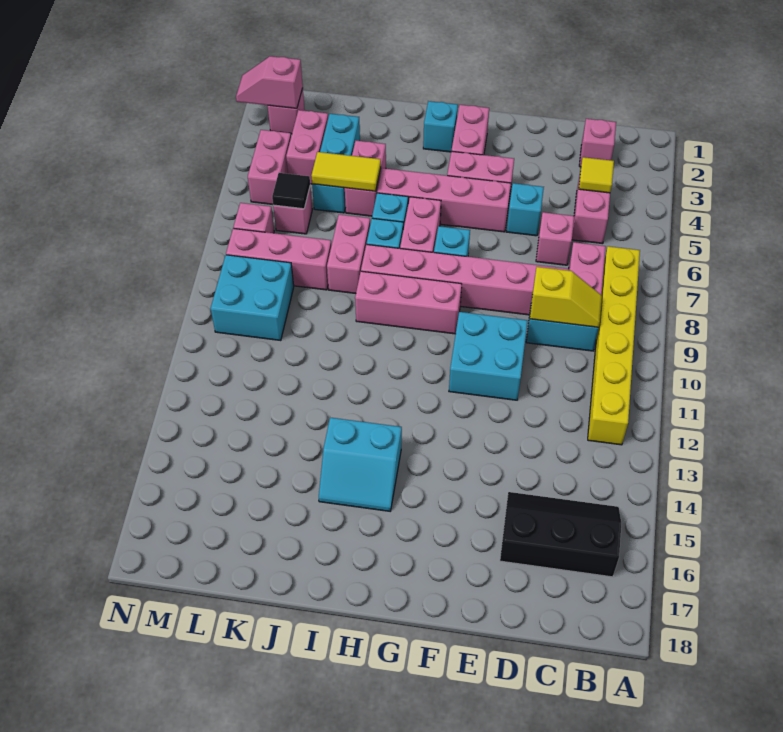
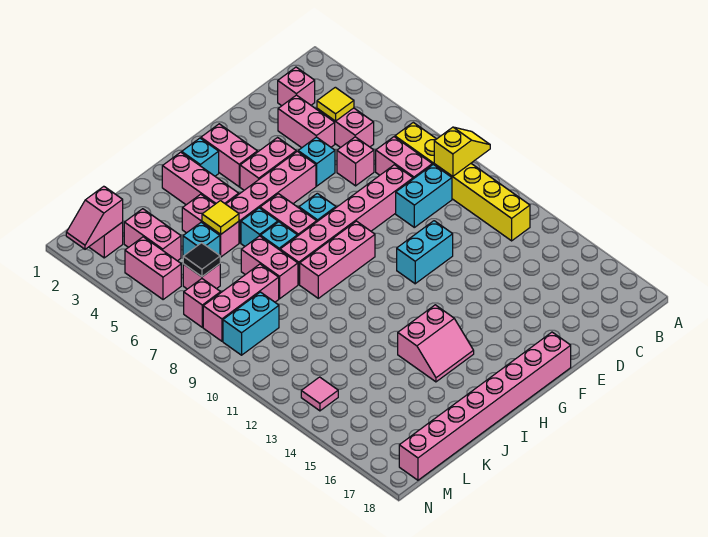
black slope B15:D16 level 1 top 16 -> none
yellow slope C9:D9 level 2 top D -> yellow slope A9:B9 level 2 top B
none -> pink brick D3:D4 level 1
cyan brick E10:F11 level 1 -> cyan brick E11:F11 level 1
none -> pink brick F18:M18 level 1
cyan slope H14:I15 level 1 top 14 -> pink slope H14:I15 level 1 top 14
none -> pink brick I2:I4 level 1
yellow tile J5:K5 level 2 -> yellow tile J5 level 2
cyan brick K3:K5 level 1 -> cyan brick K5 level 1
cyan brick L9:M10 level 1 -> cyan brick L9:M9 level 1
none -> pink tile M13 level 1

